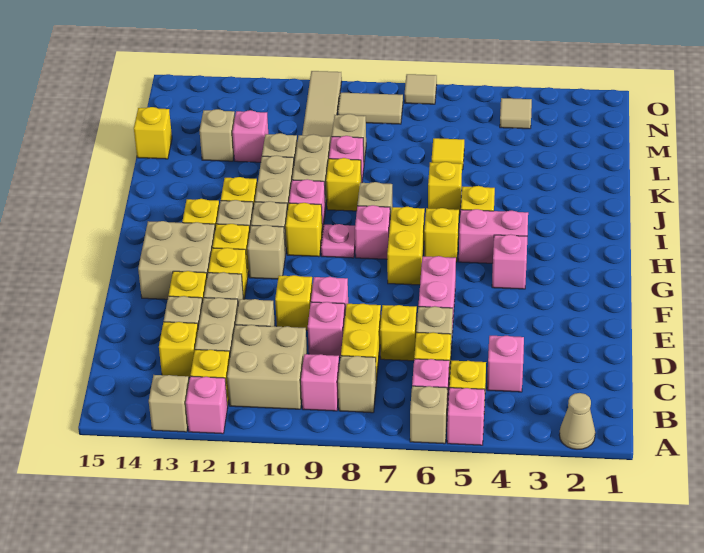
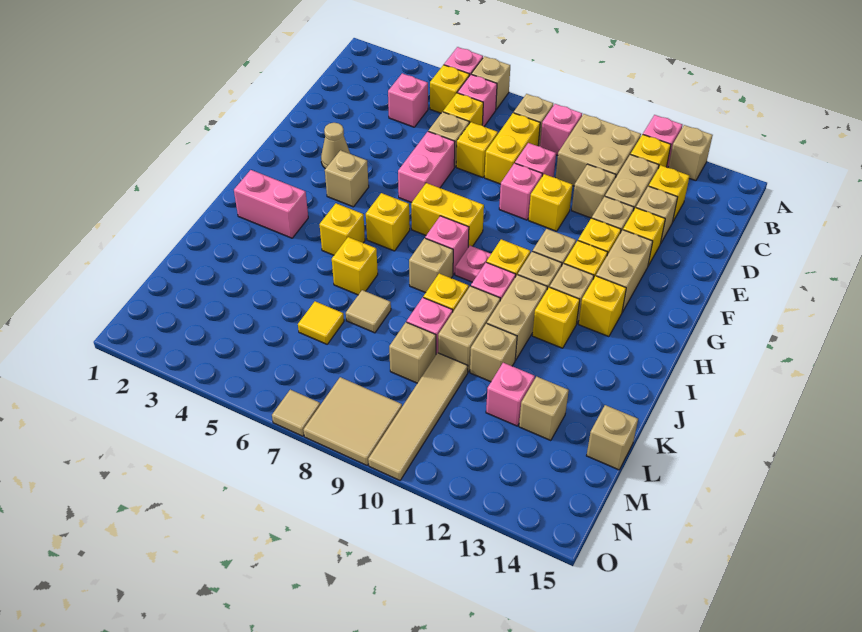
tan cone A2 level 1 -> tan cone F3 level 1
tan brick F13:G14 level 1 -> tan brick F13:G13 level 1
pink brick G4 level 1 -> tan brick G4 level 1
yellow brick G7:H7 level 1 -> yellow brick G7:G8 level 1
pink brick H4:H5 level 1 -> pink brick I2:I3 level 1
yellow brick L15 level 1 -> tan brick L15 level 1
tan tile N4 level 1 -> tan tile K7 level 1
tan tile N8:N9 level 1 -> tan tile N8:O9 level 1

